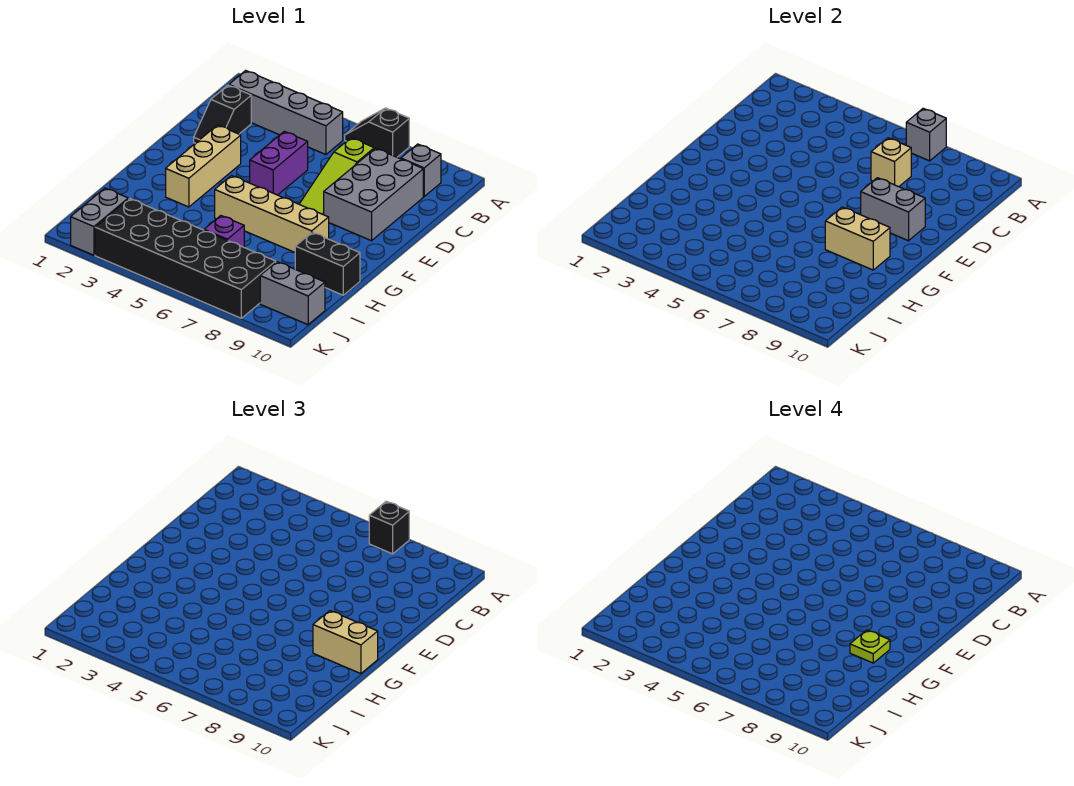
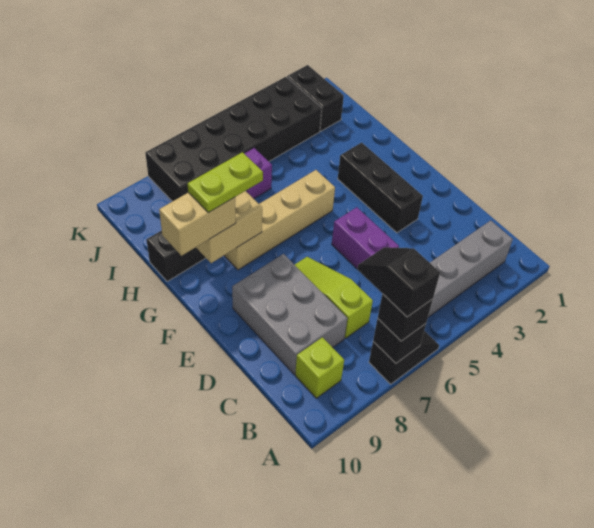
grey brick A7 level 2 -> black brick A7 level 2
grey brick B9 level 1 -> lime brick B9 level 1
black slope C2:D2 level 1 top C -> black slope A7:B7 level 4 top A
tan brick C7 level 2 -> none
tan brick E3:G3 level 1 -> black brick E3:G3 level 1
grey brick E8:E9 level 2 -> none
lime plate G9 level 4 -> lime plate G8:G9 level 4
grey brick J2:K2 level 1 -> black brick J2:K2 level 1
grey brick J9:J10 level 1 -> none

